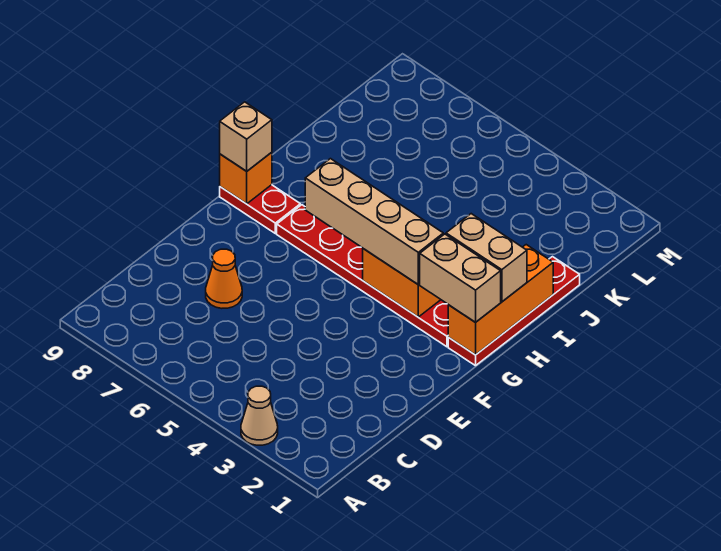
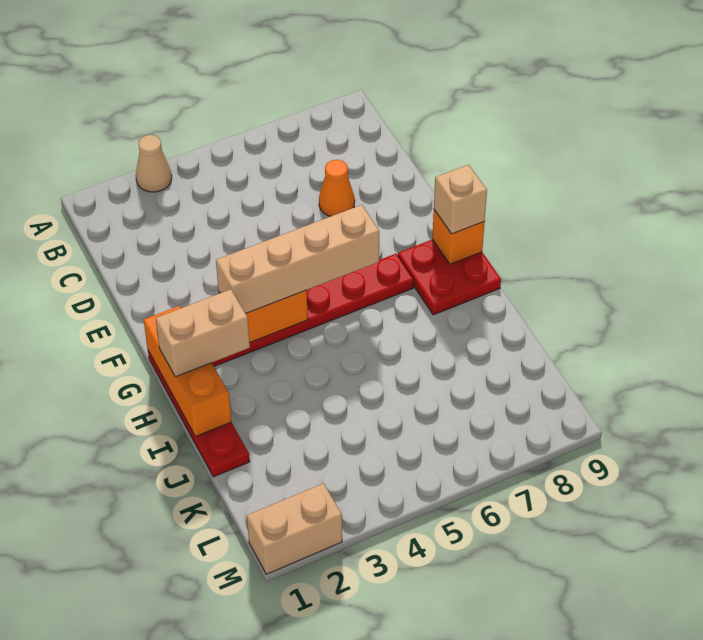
tan brick G1:G2 level 3 -> tan brick M1:M2 level 1
red plate G8:G9 level 1 -> red plate G8:H9 level 1

